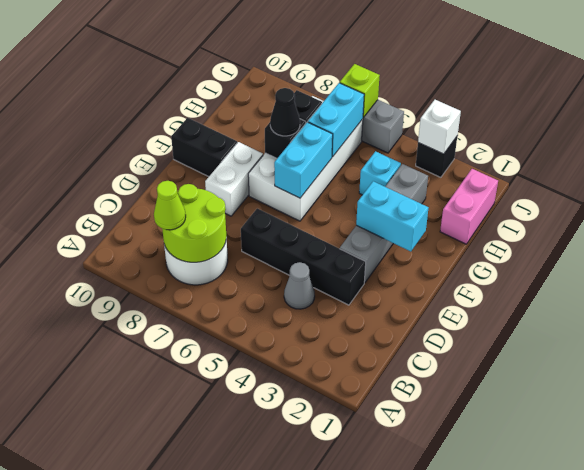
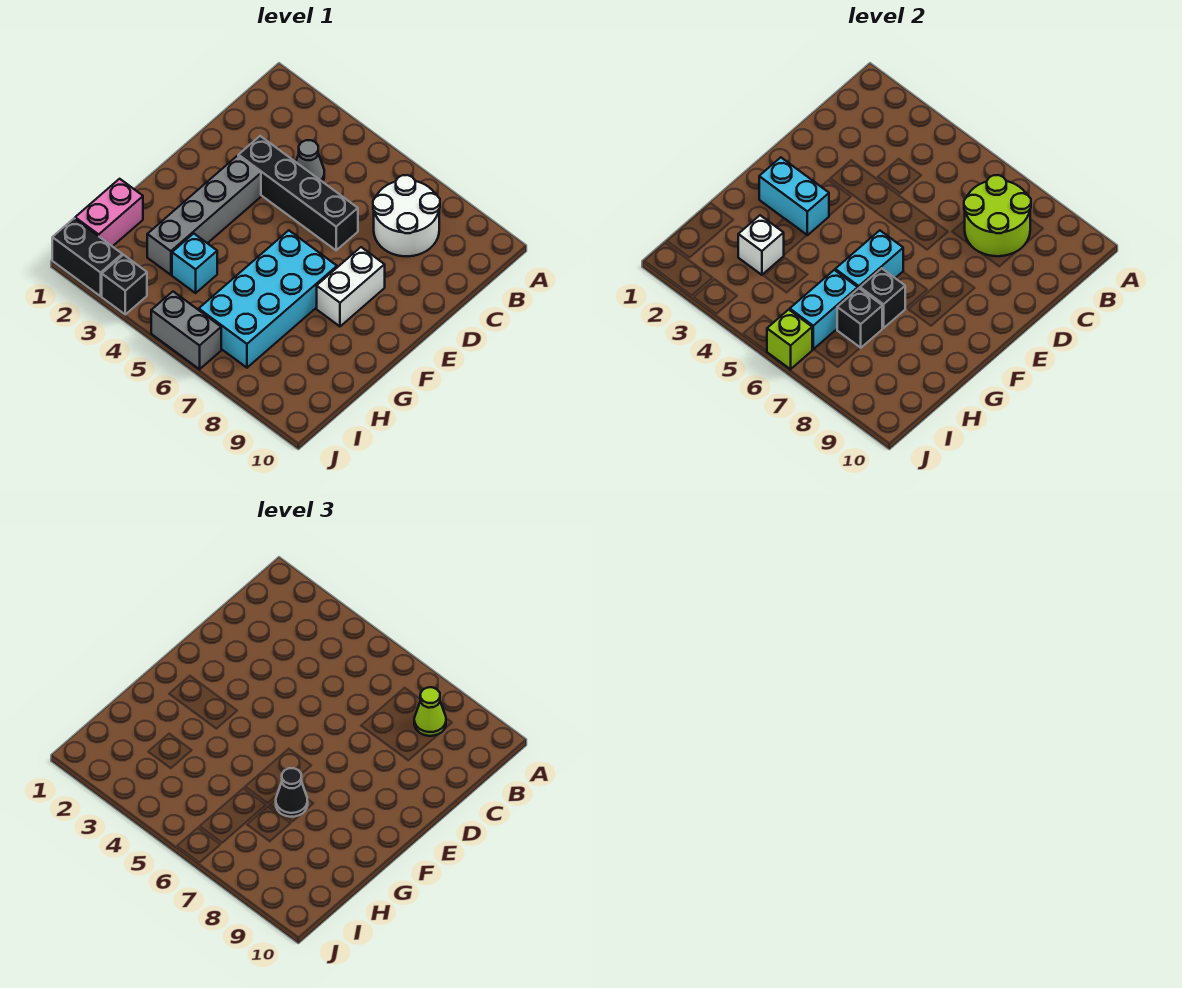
white brick F6:I7 level 1 -> cyan brick F6:I7 level 1
black brick F9:F10 level 1 -> black brick J1:J2 level 1
white brick J3 level 2 -> white brick H3 level 2

